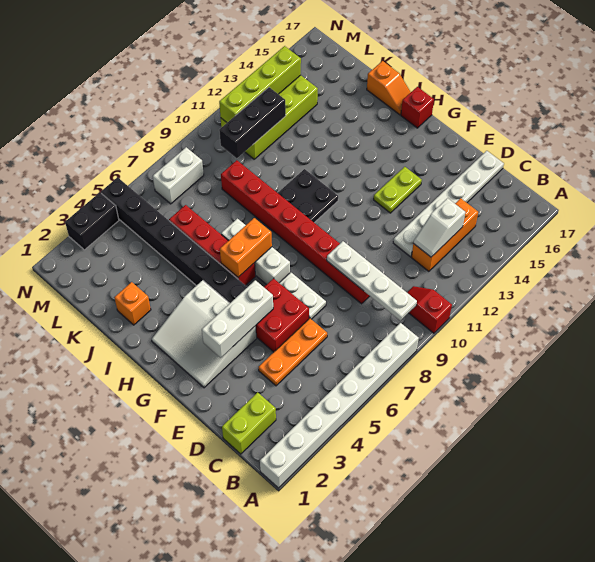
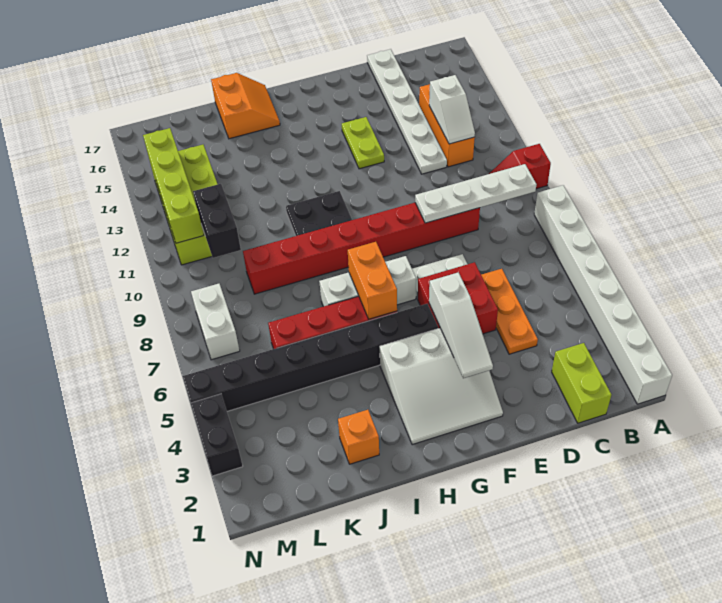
white brick F3:F5 level 2 -> white slope F3:F5 level 2 top 5
red brick H17 level 1 -> none
orange slope I17:J17 level 1 top J -> orange slope I16:J17 level 1 top J
black brick L10:L12 level 2 -> black brick L10:L11 level 2

